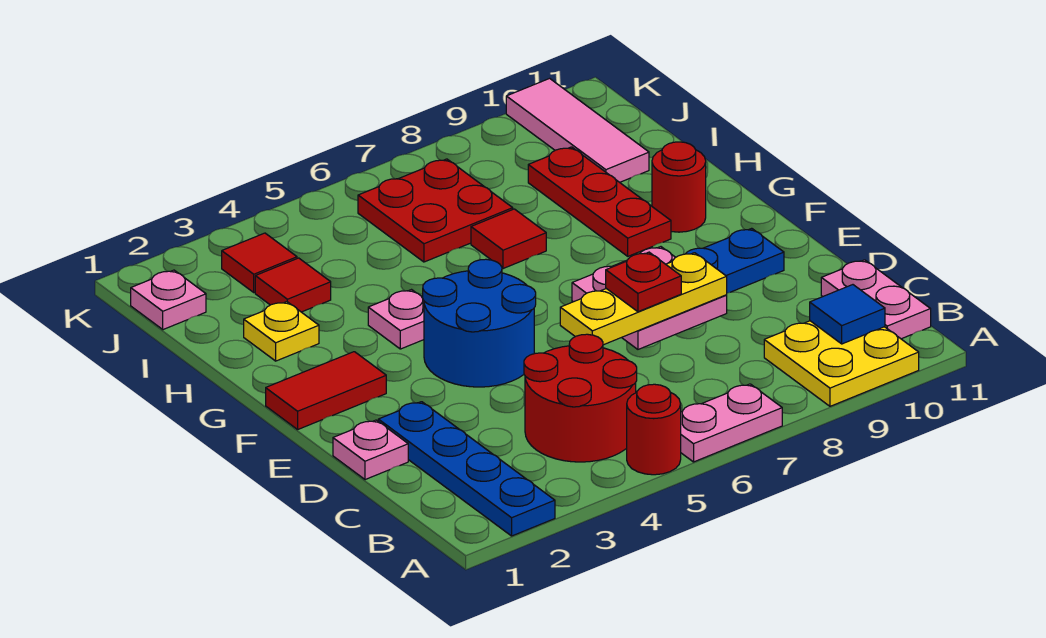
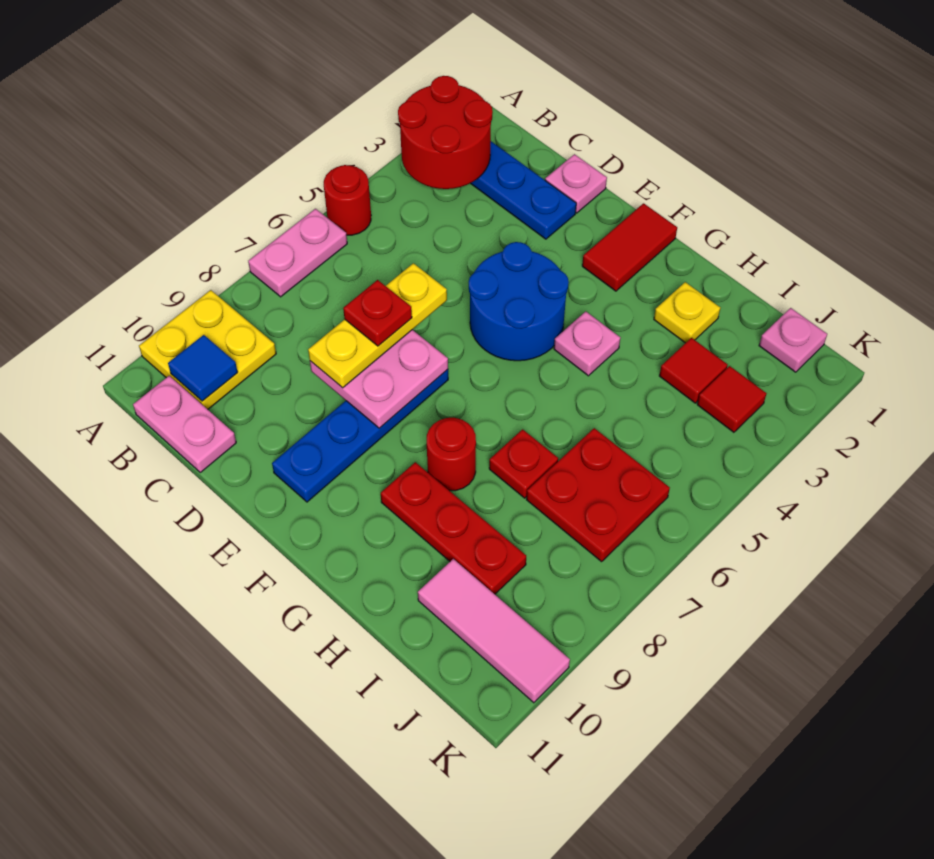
red round brick B4:C5 level 1 -> red round brick A2:B3 level 2
red round brick G10 level 1 -> red round brick G8 level 1
red tile H7 level 1 -> red plate H7 level 1

